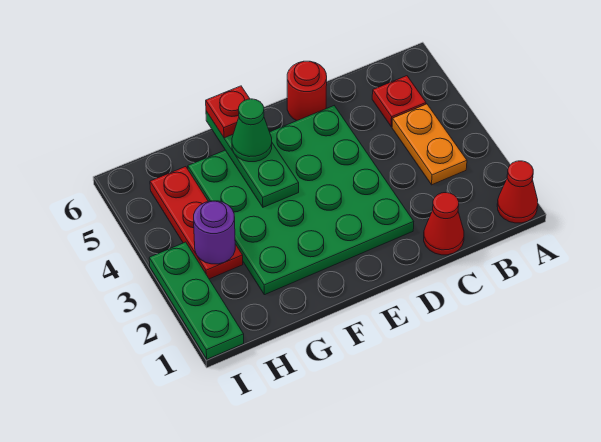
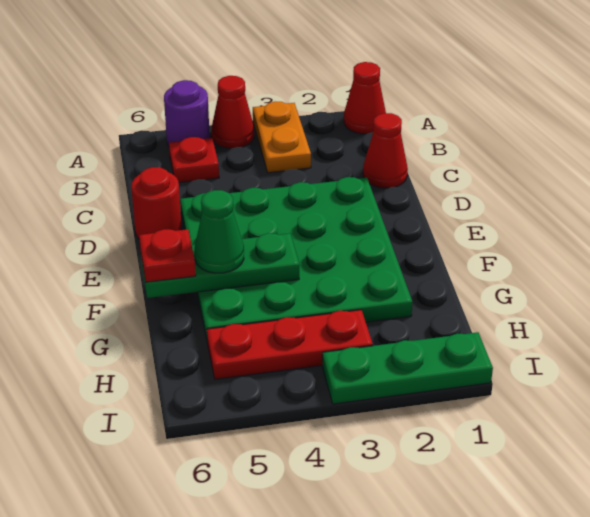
none -> red cone A4 level 1
orange plate B3:B4 level 1 -> orange plate A3:B3 level 1
purple round brick H3 level 2 -> purple round brick A5 level 1

